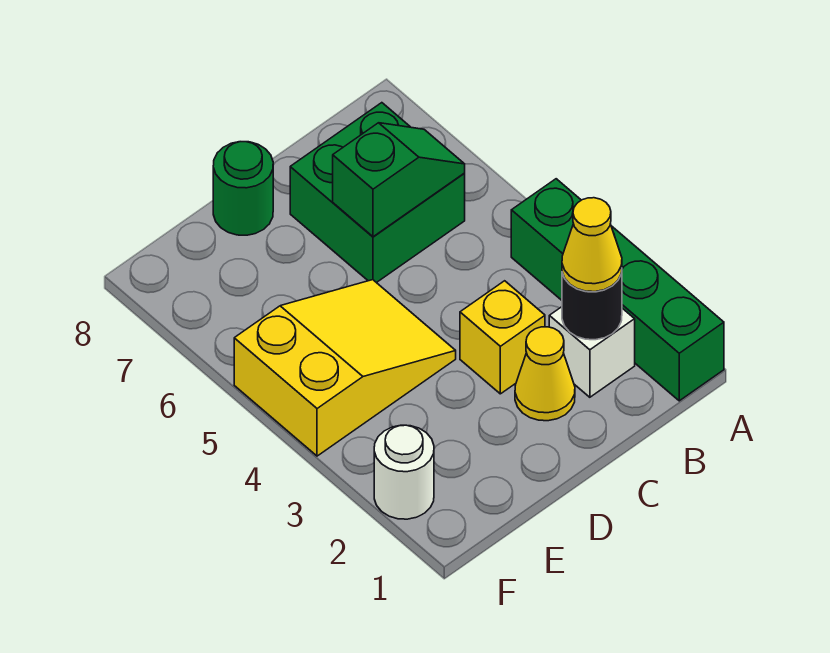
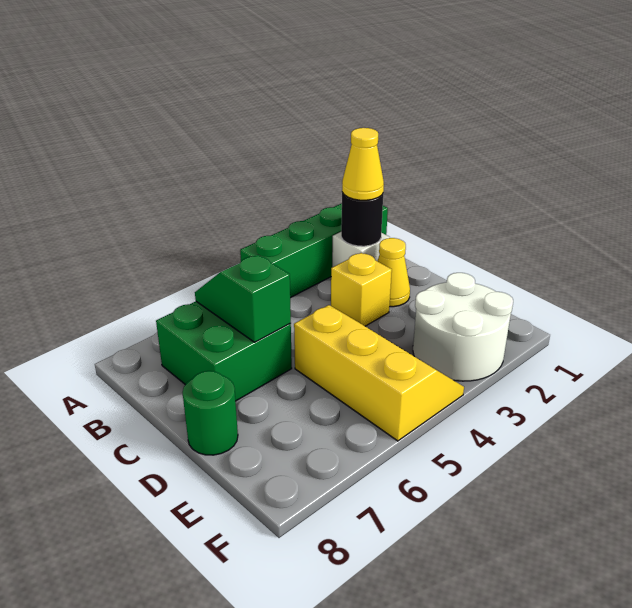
yellow slope D4:F5 level 1 top F -> yellow slope D4:F5 level 1 top 5
white round brick F2 level 1 -> white round brick E2:F3 level 1

